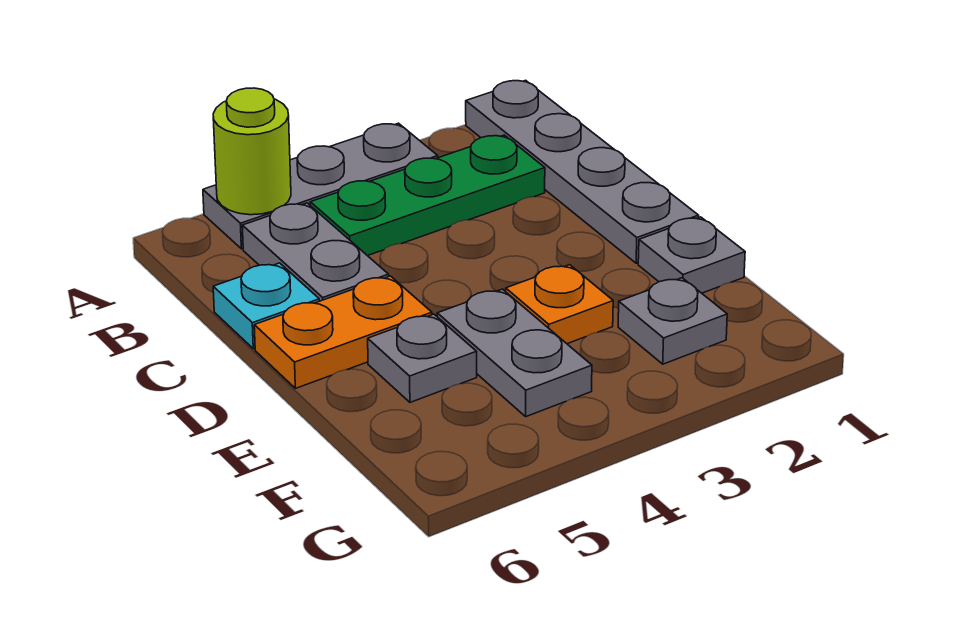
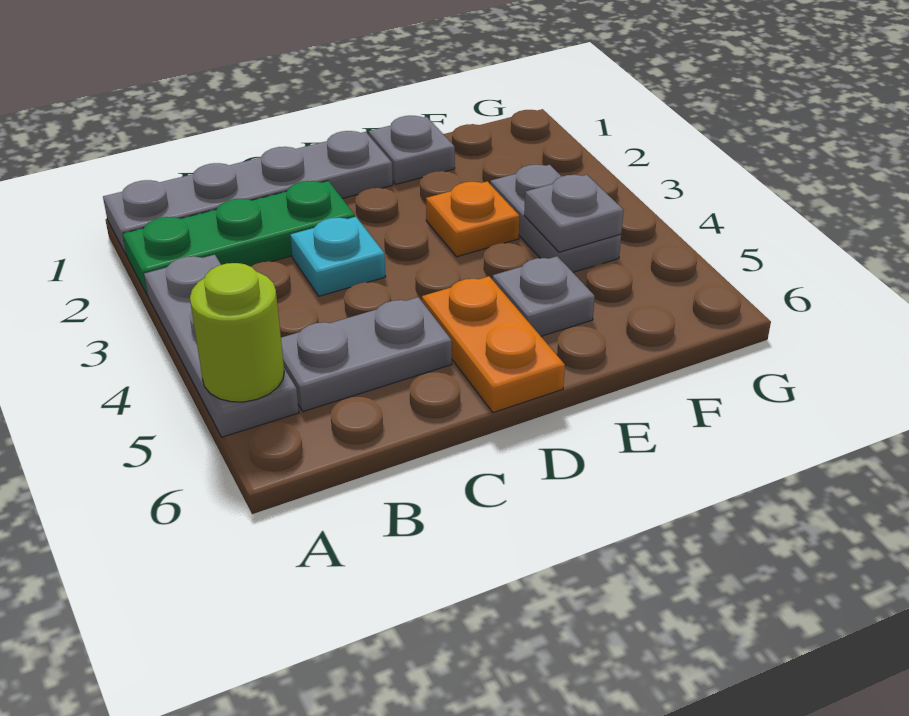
green plate B2:B4 level 1 -> green plate A2:C2 level 1
cyan plate C6 level 1 -> cyan plate C3 level 1
grey plate E4:F4 level 1 -> grey plate F3:F4 level 1
grey plate F2 level 1 -> grey plate F4 level 2

